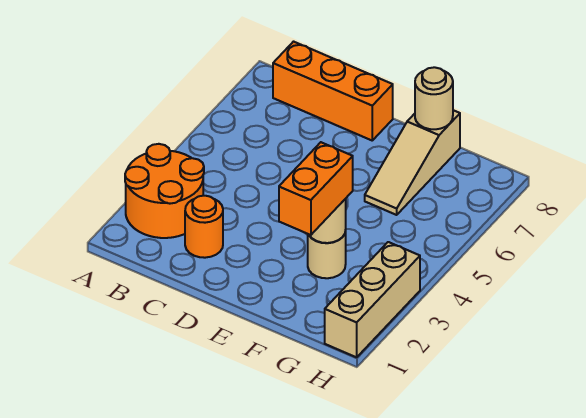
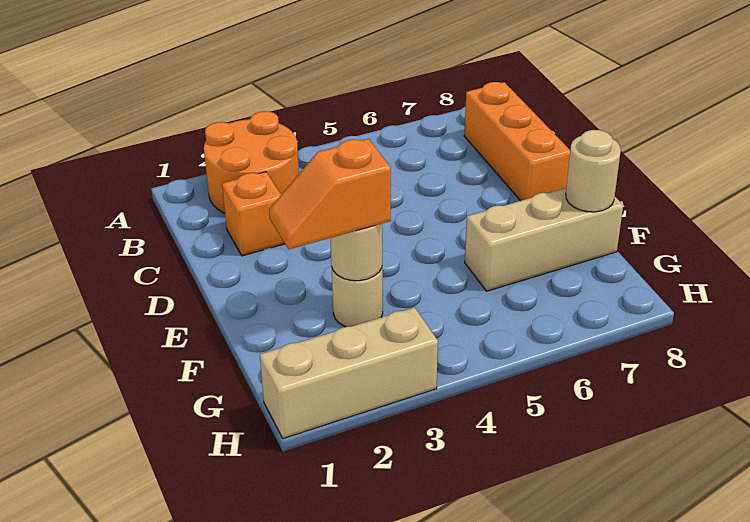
orange round brick C2 level 1 -> orange brick C2 level 1
orange brick F2:F3 level 3 -> orange slope F2:F3 level 3 top 3
tan slope F6:F8 level 1 top 8 -> tan brick F6:F8 level 1

